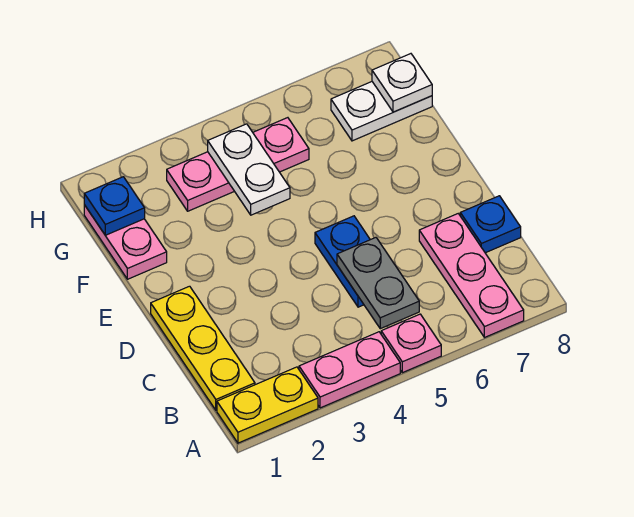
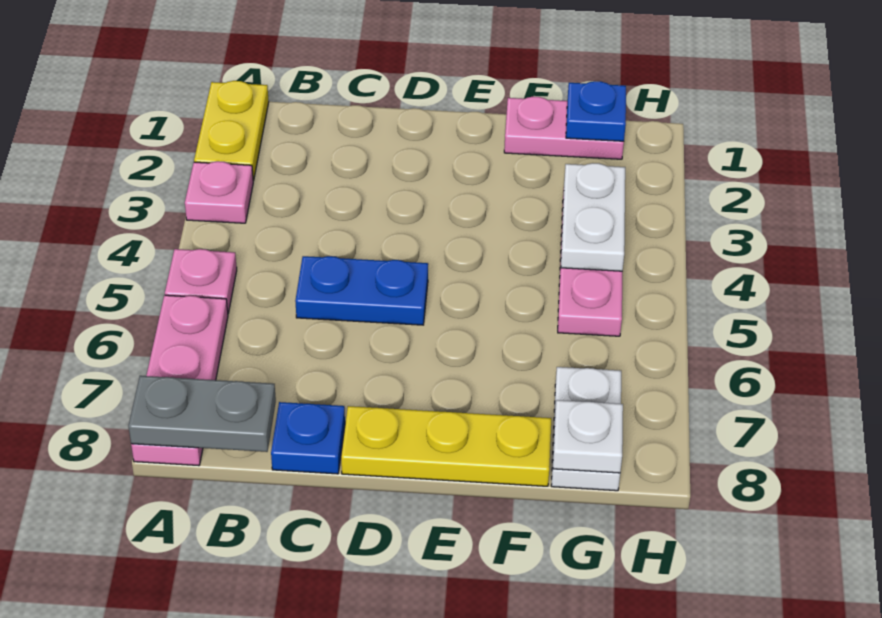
pink plate A3:A4 level 1 -> pink plate A3 level 1
pink plate A7:C7 level 1 -> pink plate A6:A8 level 1
yellow plate B1:D1 level 1 -> yellow plate D8:F8 level 1
grey plate B5:C5 level 2 -> grey plate A8:B8 level 2
white plate F4:G4 level 2 -> white plate G3:G4 level 2

